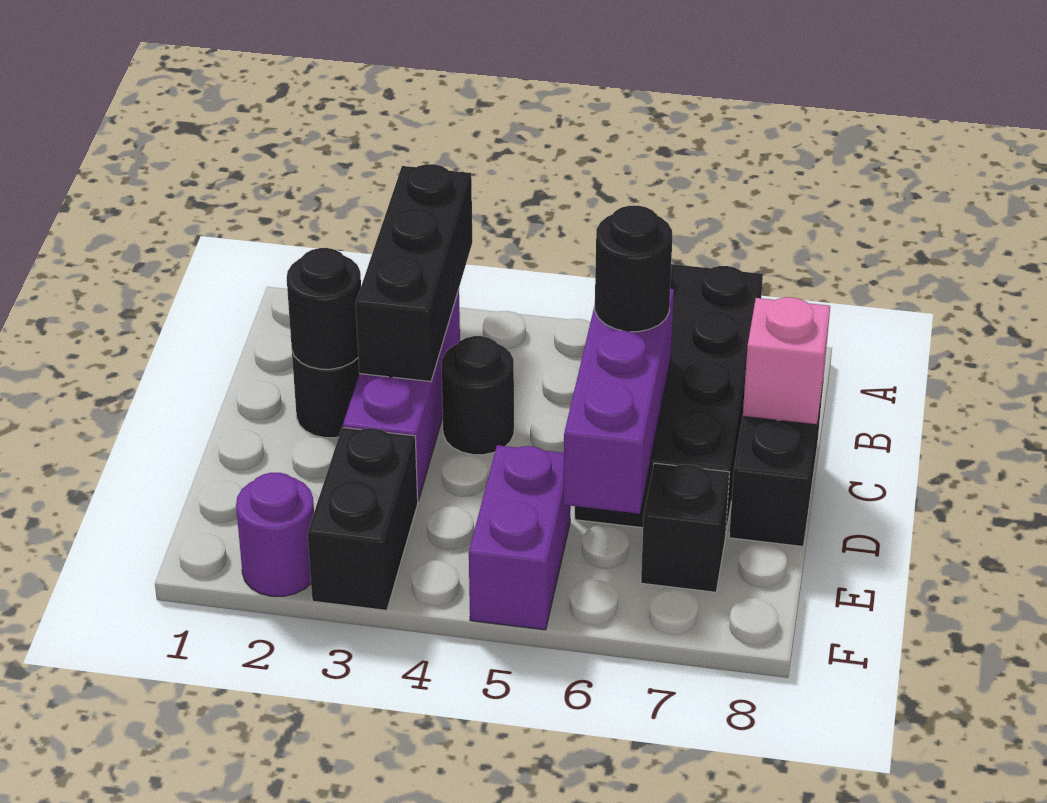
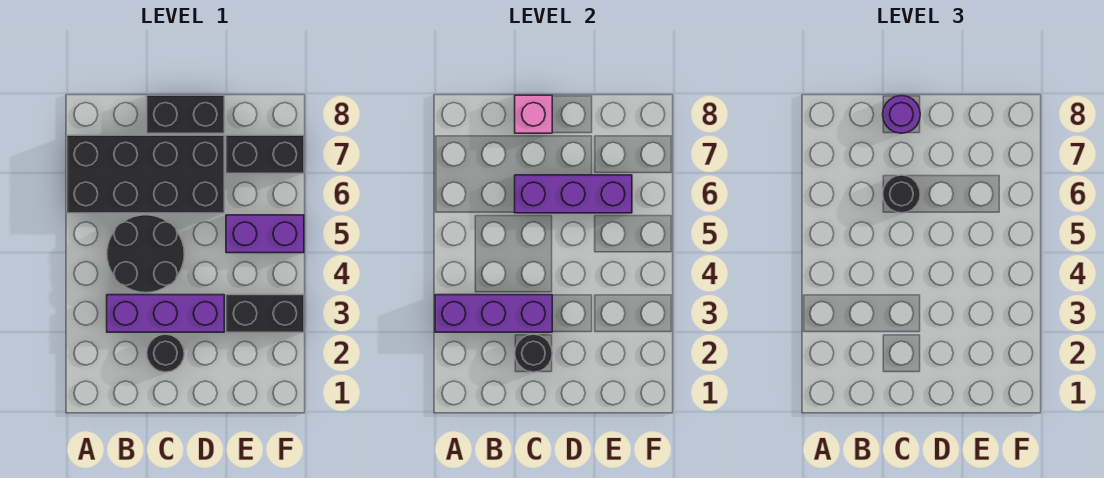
black brick A3:C3 level 2 -> purple brick A3:C3 level 2
black round brick C4 level 1 -> black round brick B4:C5 level 1
black brick E7 level 1 -> black brick E7:F7 level 1
purple round brick F2 level 1 -> purple round brick C8 level 3

